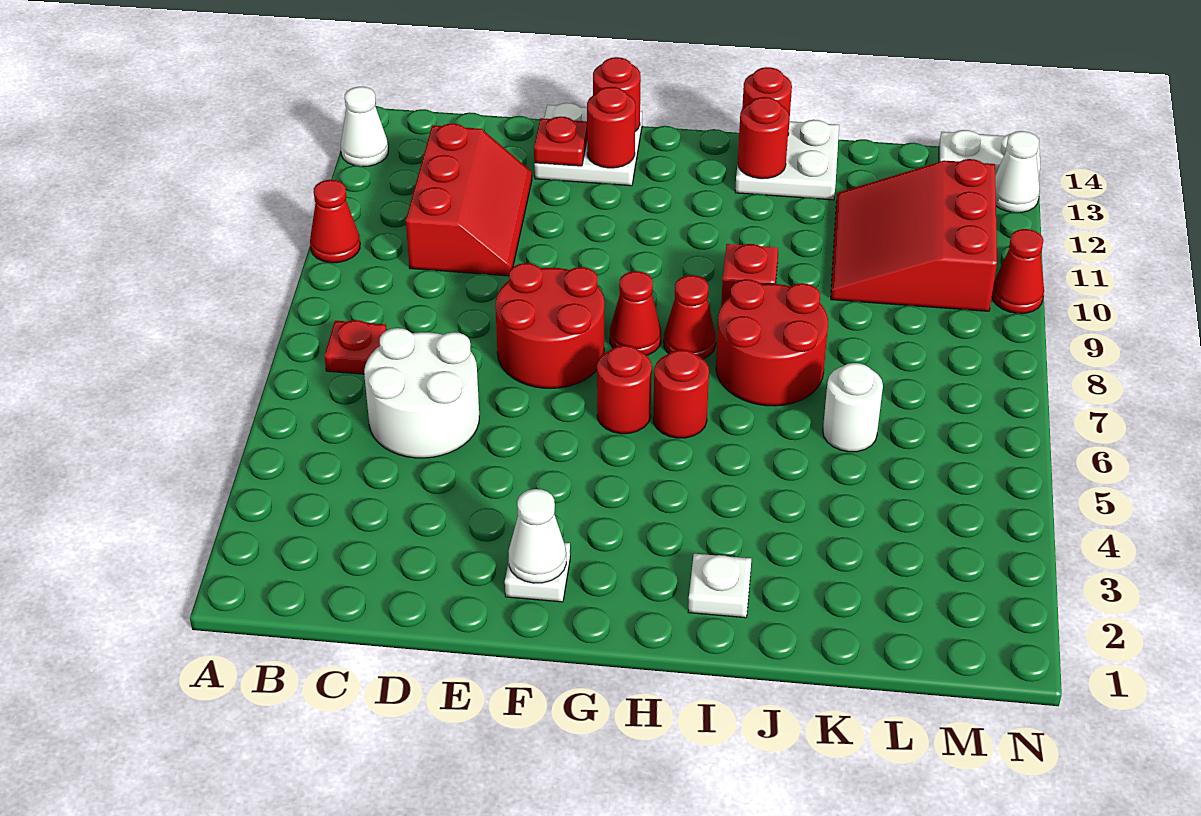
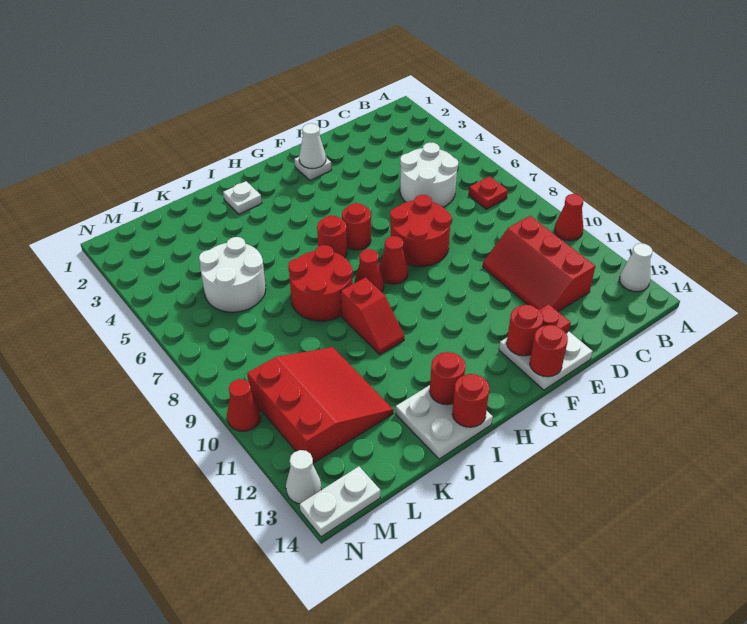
white round brick K6 level 1 -> white round brick K5:L6 level 1

